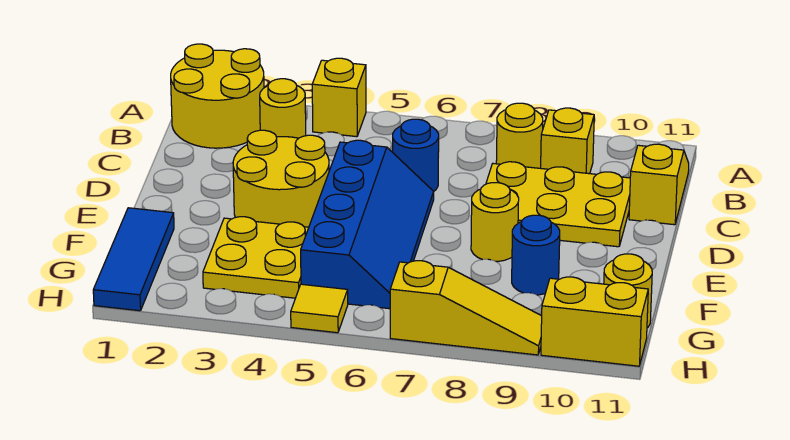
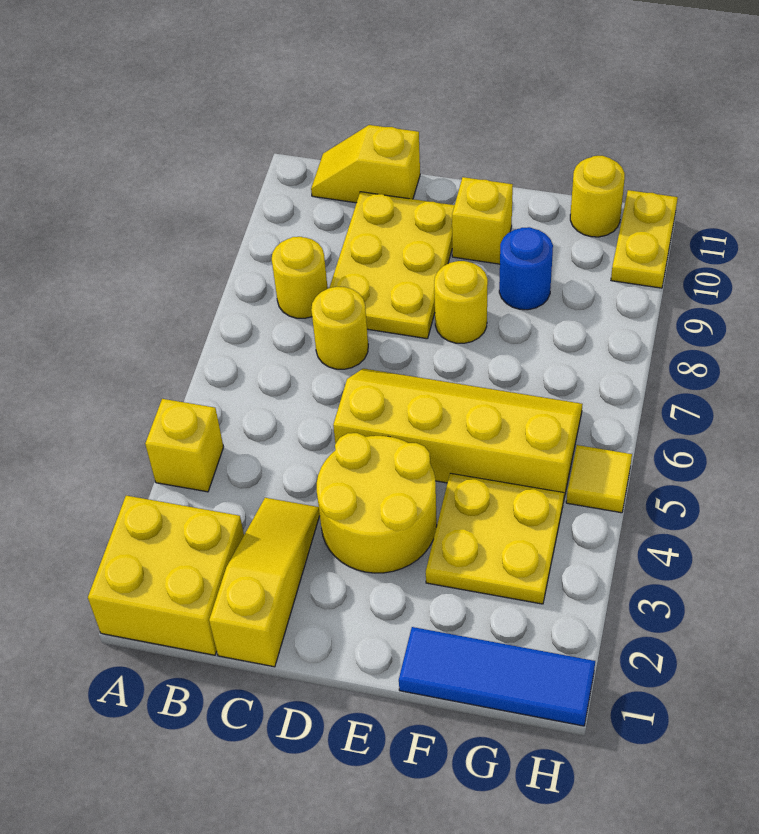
yellow round brick A1:B2 level 1 -> yellow brick A1:B2 level 1
yellow round brick B3 level 1 -> yellow round brick C7 level 1
yellow brick B9 level 1 -> yellow brick E10 level 1
blue round brick C6 level 1 -> none
blue slope D5:G6 level 1 top 5 -> yellow slope D5:G6 level 1 top 5
yellow slope H7:H9 level 1 top 7 -> yellow slope C1:C3 level 1 top 1
yellow brick H10:H11 level 1 -> yellow plate H10:H11 level 1

